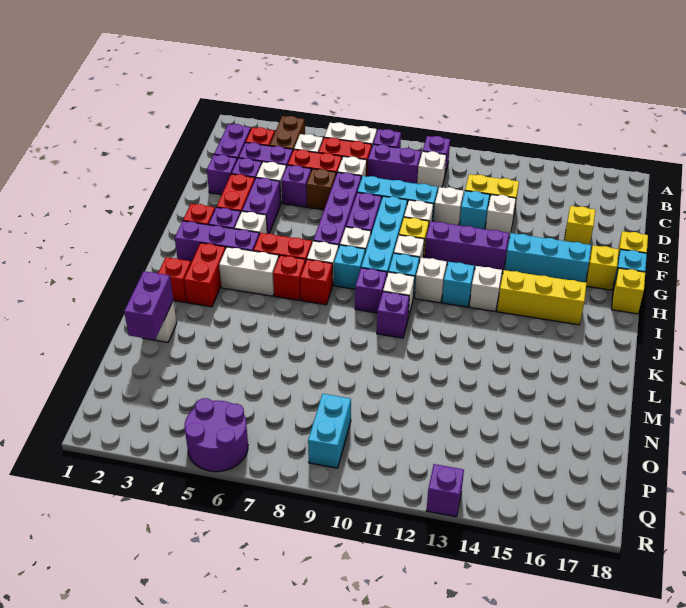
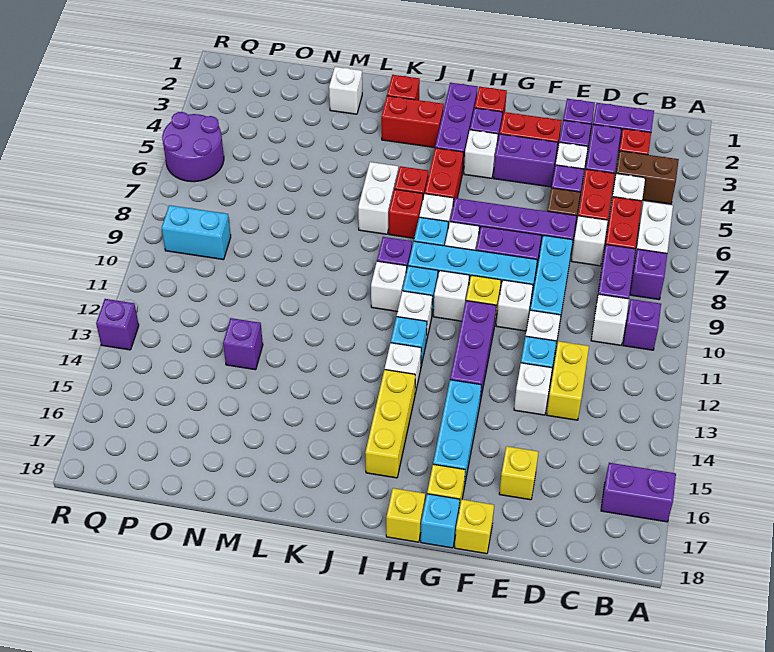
white brick J4:J5 level 1 -> white brick K6:K7 level 1
purple brick K10 level 1 -> purple brick N13 level 1
purple brick M2:N2 level 2 -> purple brick A16:B16 level 1

